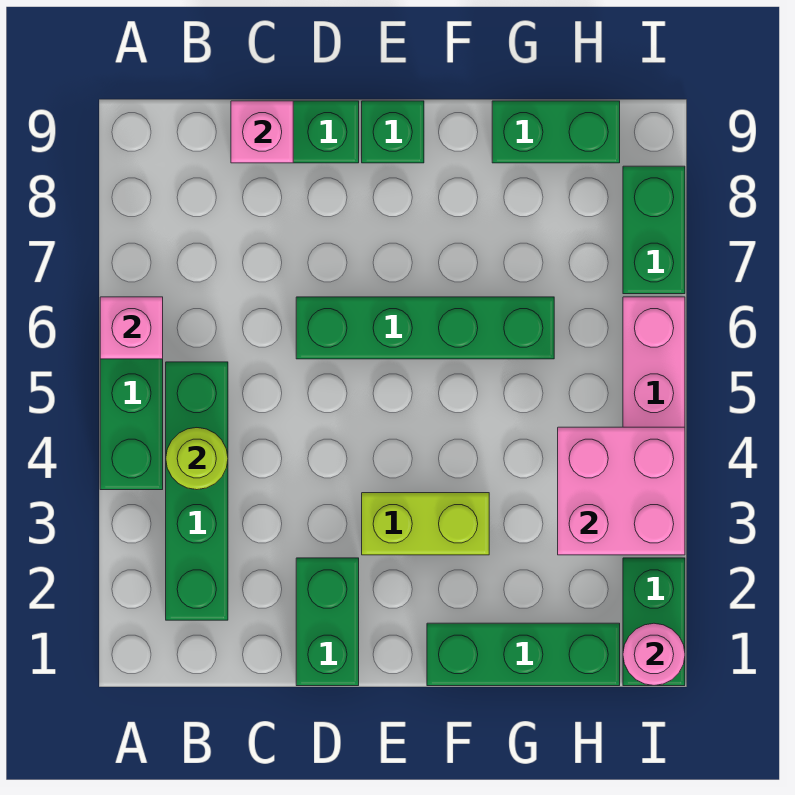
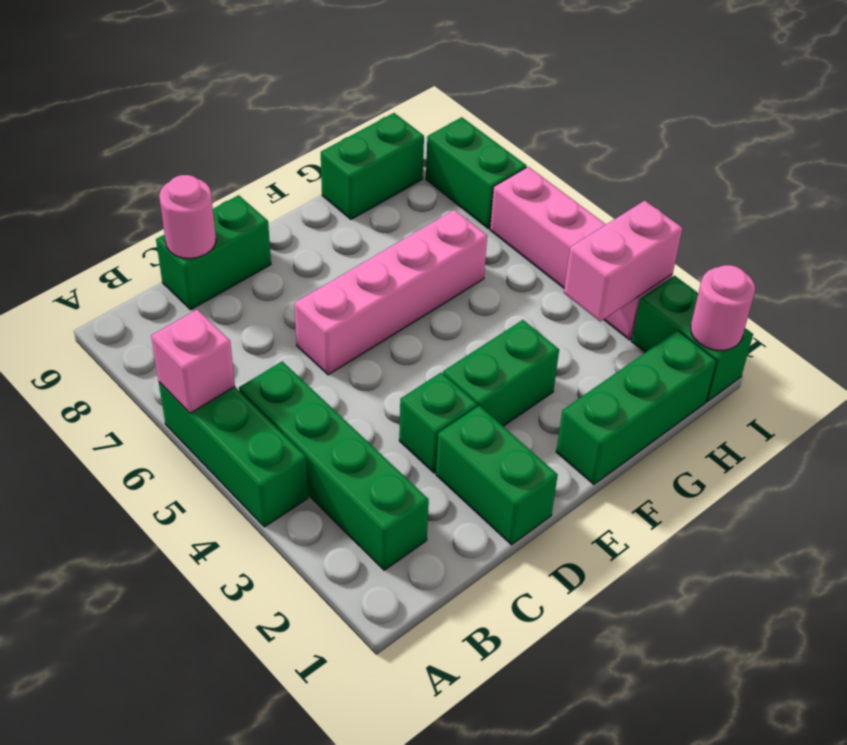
lime round brick B4 level 2 -> none
pink brick C9 level 2 -> pink round brick C9 level 2
green brick D6:G6 level 1 -> pink brick D6:G6 level 1
lime brick E3:F3 level 1 -> green brick E3:F3 level 1
green brick E9 level 1 -> green brick D3 level 1
pink brick H3:I4 level 2 -> pink brick H3:I3 level 2

